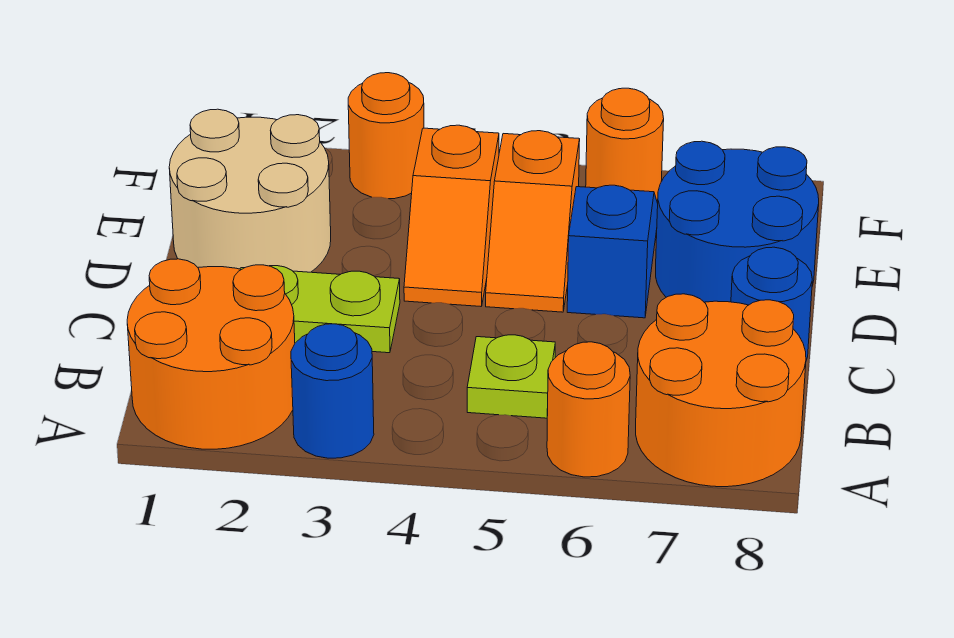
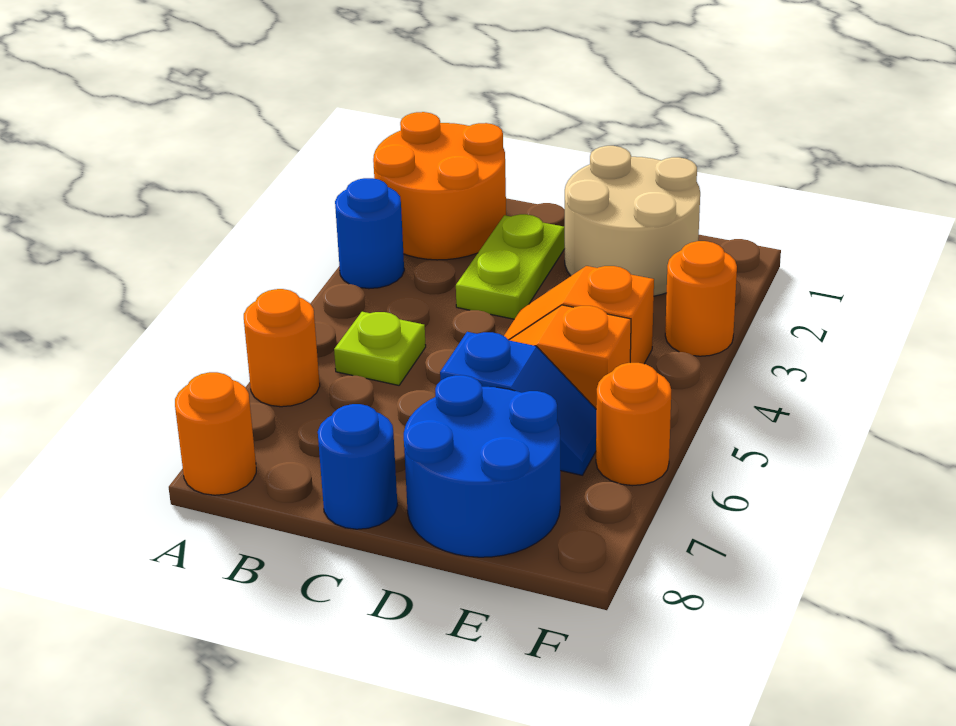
orange round brick A7:B8 level 1 -> orange round brick A8 level 1

